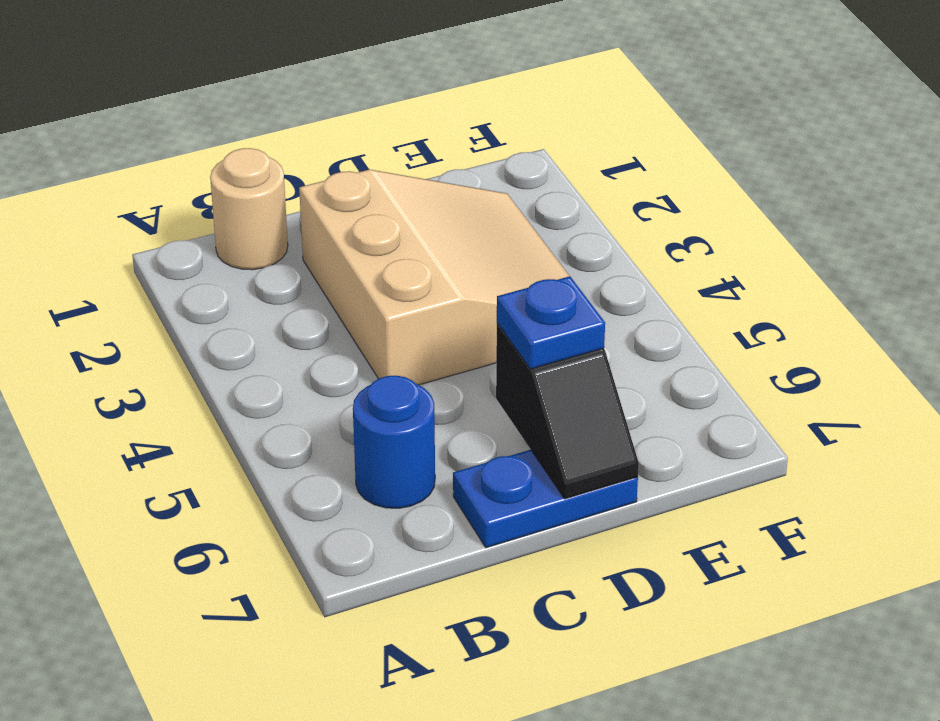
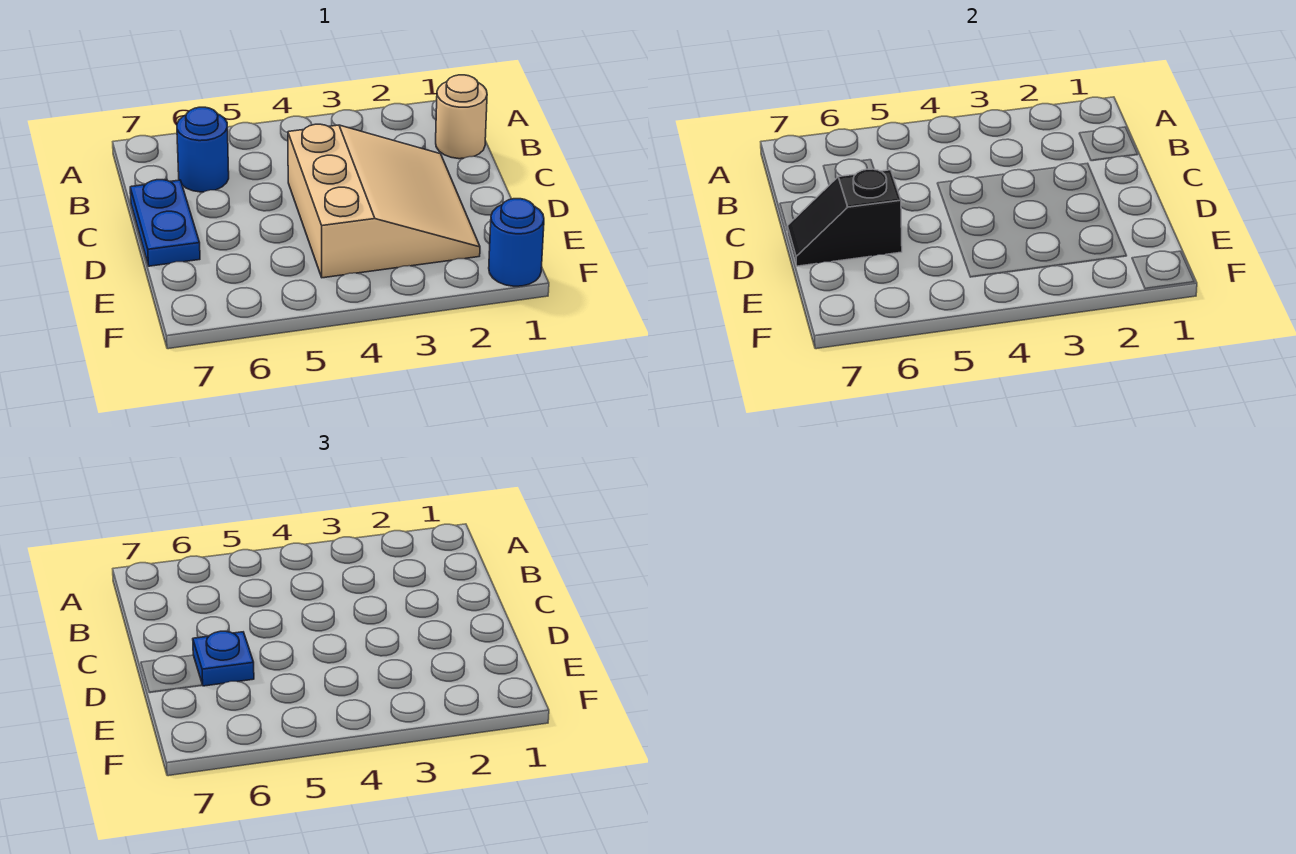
tan slope C2:E4 level 1 top C -> tan slope C2:E4 level 1 top 4
none -> blue round brick F1 level 1

